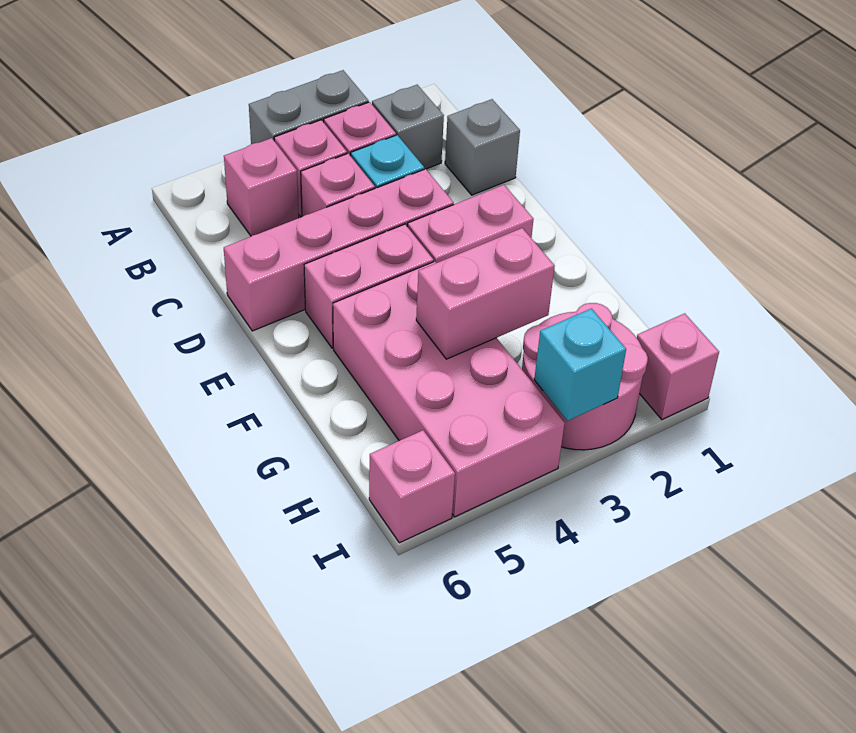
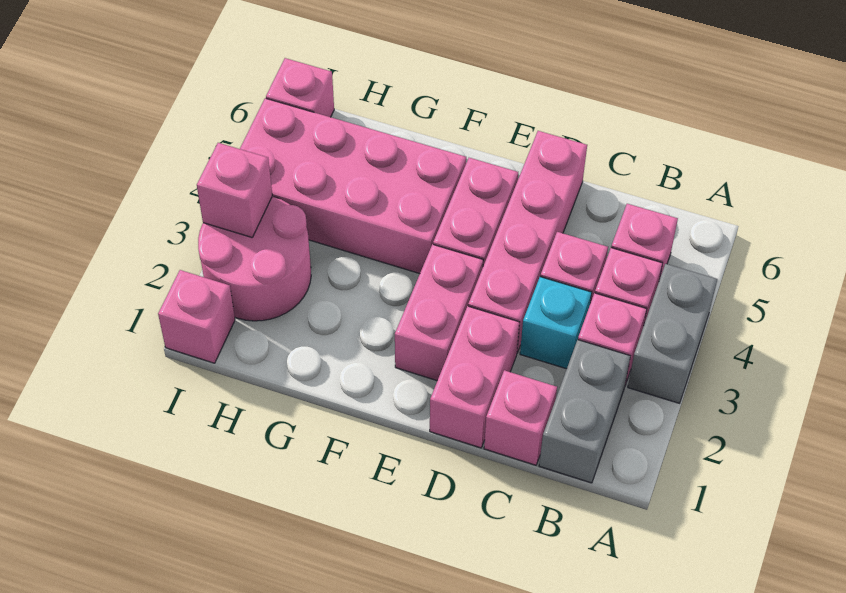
grey brick B2 level 1 -> grey brick B1:B2 level 1
grey brick C1 level 1 -> pink brick C1 level 1
pink brick G3:G4 level 2 -> pink brick D1:D2 level 1
cyan brick I3 level 2 -> pink brick I3 level 2

